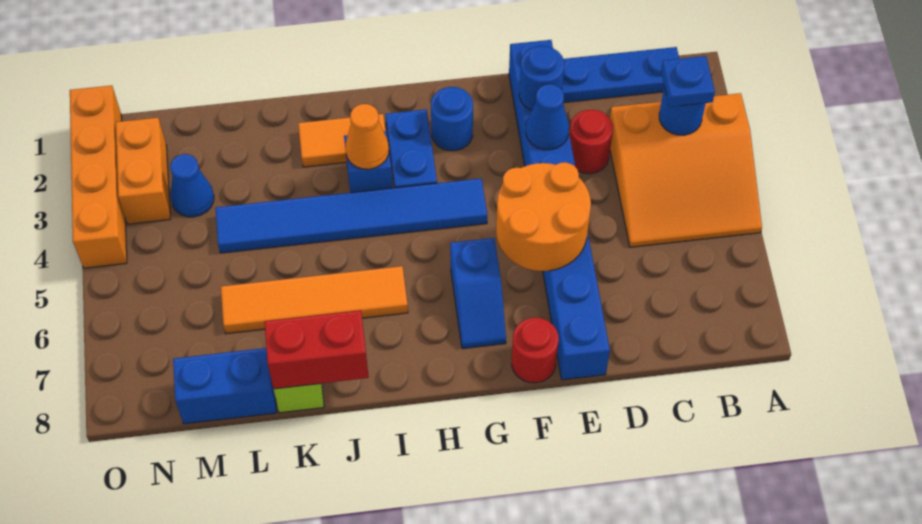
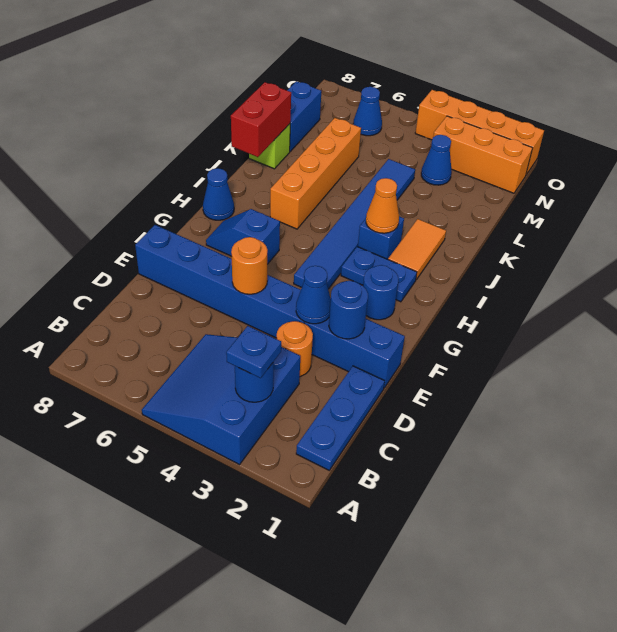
orange slope A3:C5 level 1 top 3 -> blue slope A3:C5 level 1 top 3
red round brick D3 level 1 -> orange round brick D3 level 1
orange round brick E5:F6 level 2 -> orange round brick E5 level 2
red round brick F8 level 1 -> none
none -> blue cone H8 level 1
orange tile I6:L6 level 1 -> orange brick I6:L6 level 1
orange brick N2:N3 level 1 -> orange brick N1:N3 level 1
none -> blue cone N6 level 1

